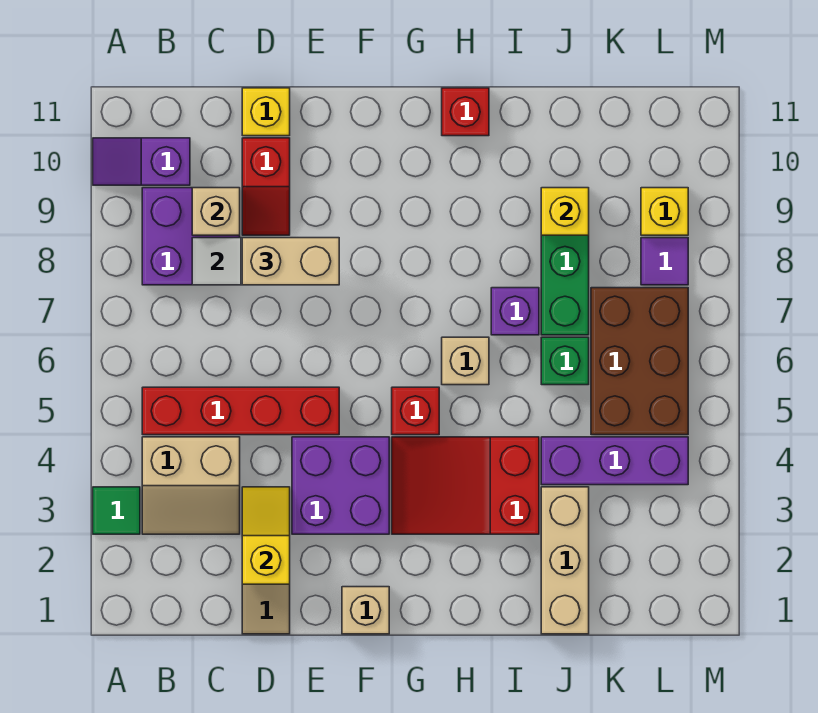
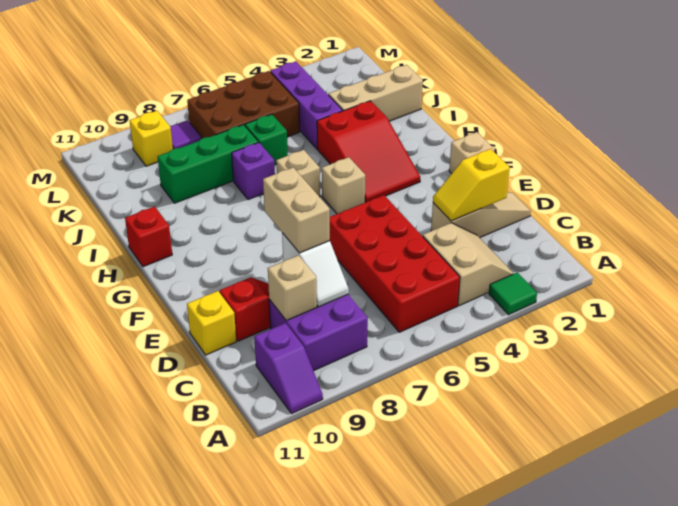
red brick B5:E5 level 1 -> red brick B5:E6 level 1
purple brick E3:F4 level 1 -> none
red brick G5 level 1 -> tan brick G5 level 1
yellow brick J9 level 2 -> none

